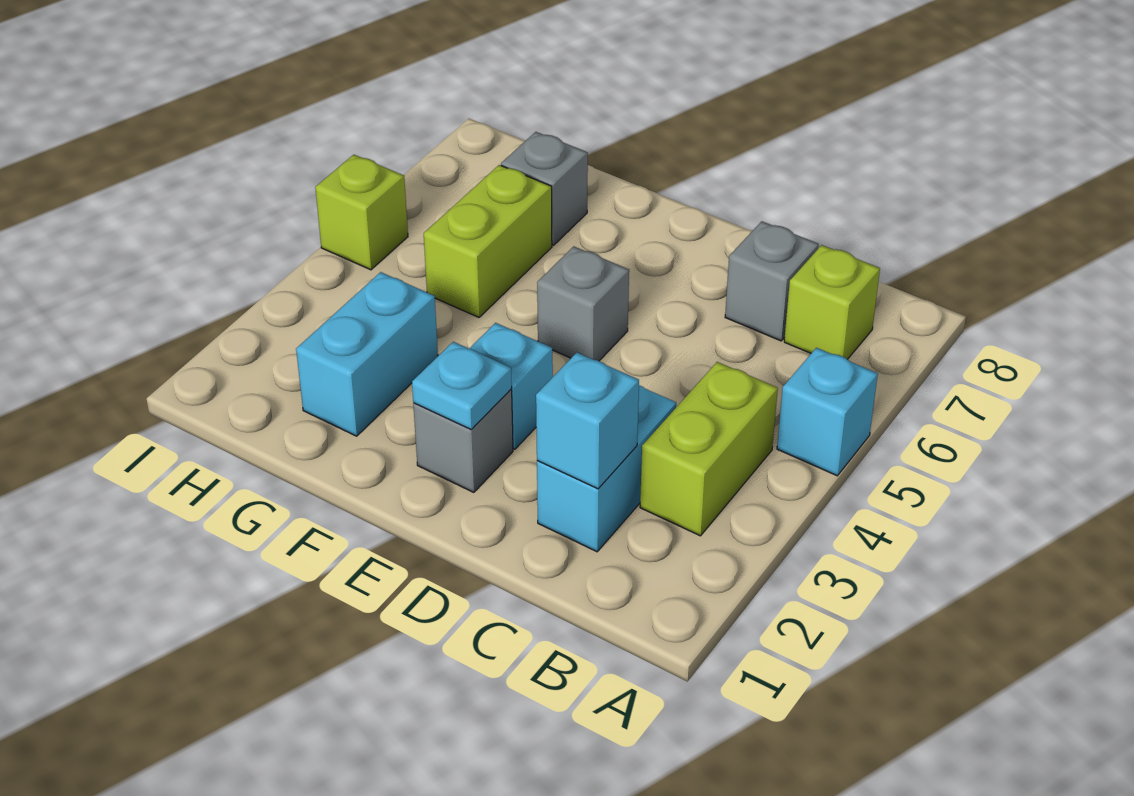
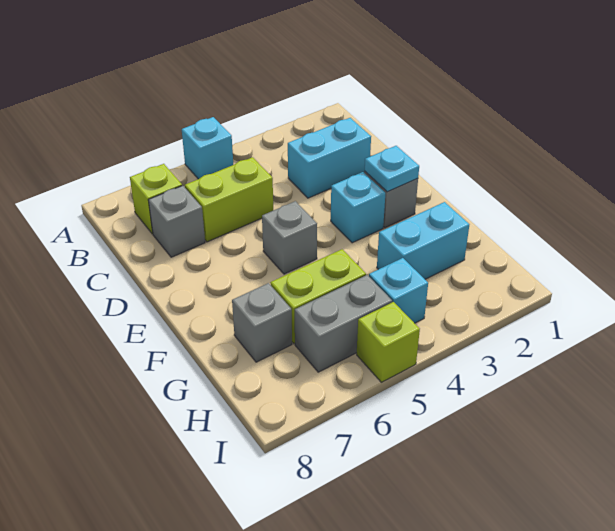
lime brick B3:B4 level 1 -> lime brick C5:C6 level 1
cyan brick C2 level 2 -> cyan brick H4 level 1
none -> grey brick H5:H6 level 1

